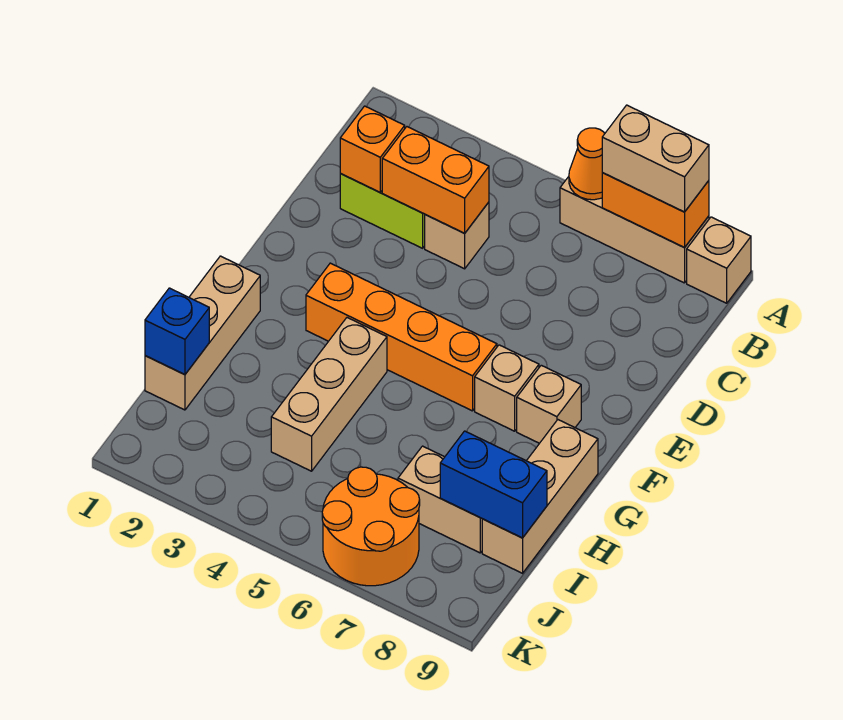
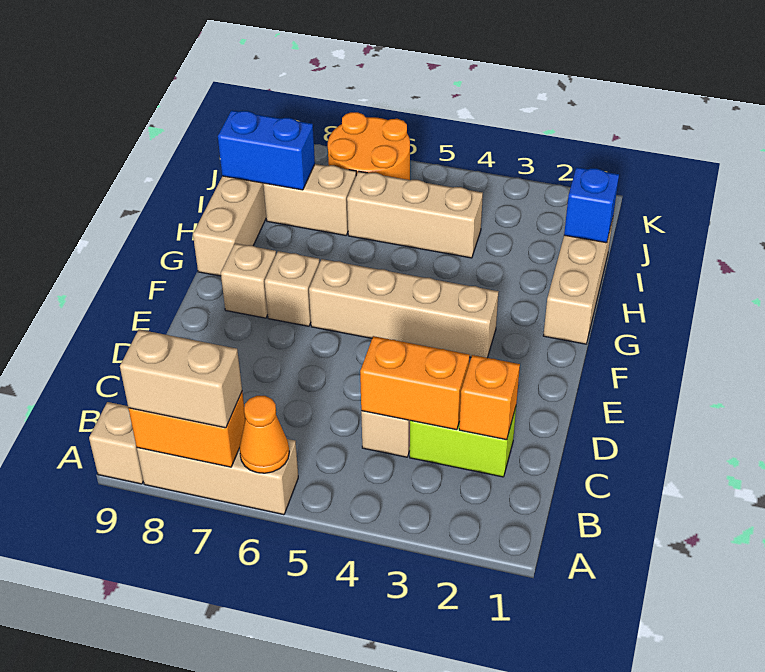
orange brick F3:F6 level 1 -> tan brick F3:F6 level 1
tan brick G4:I4 level 1 -> tan brick I4:I6 level 1

